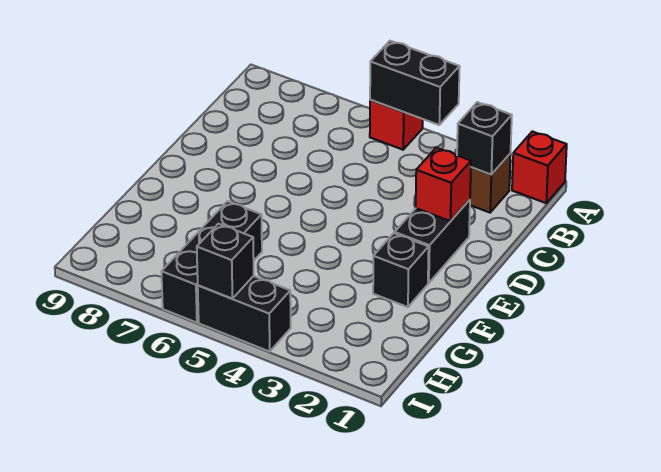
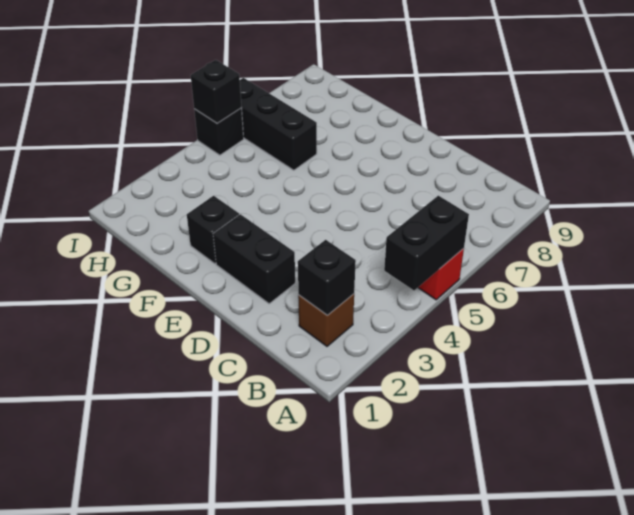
red brick A1 level 1 -> none
red brick D2 level 2 -> none
black brick I4:I5 level 1 -> black brick I5 level 1

